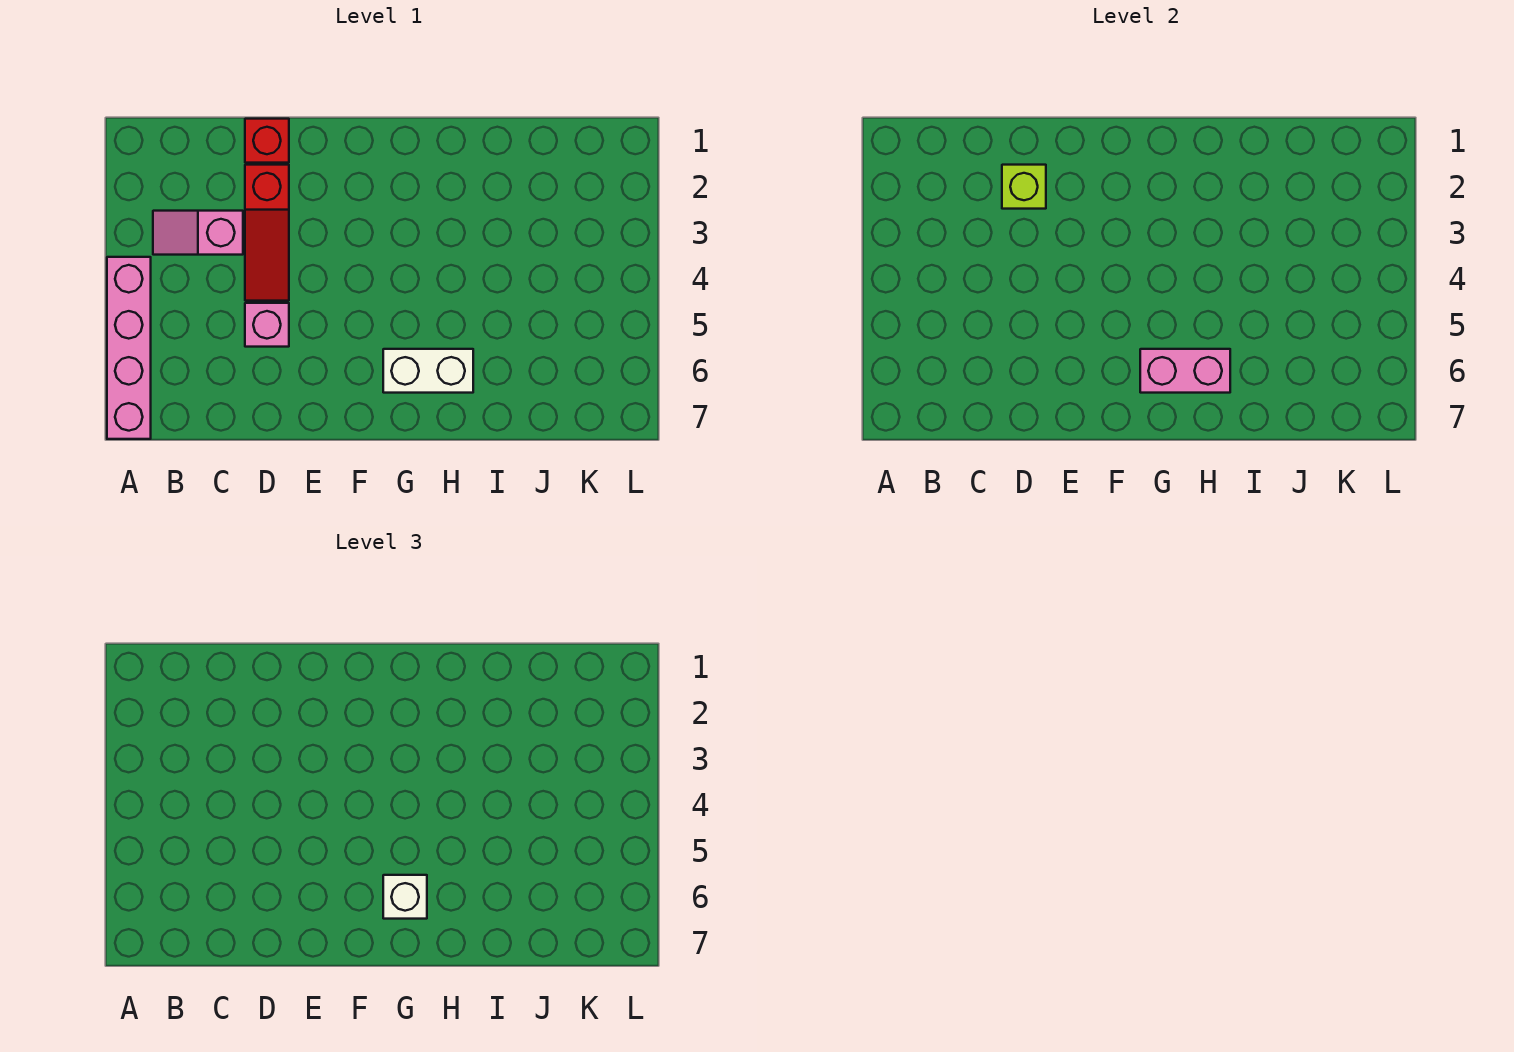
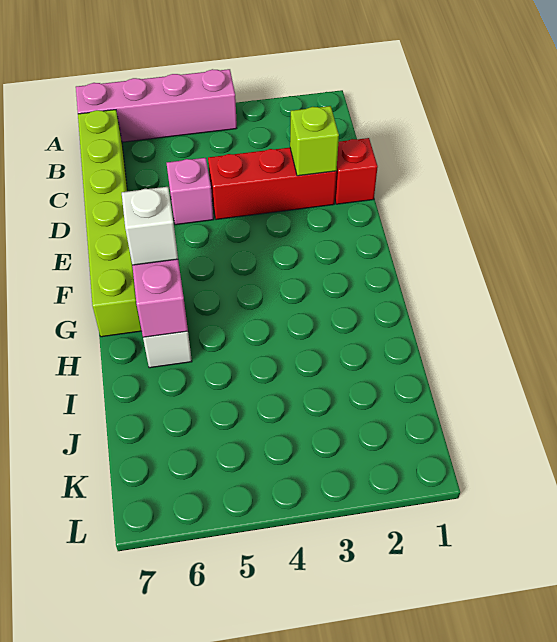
pink slope B3:C3 level 1 top C -> none
none -> lime brick B7:G7 level 1
red slope D2:D4 level 1 top 2 -> red brick D2:D4 level 1

